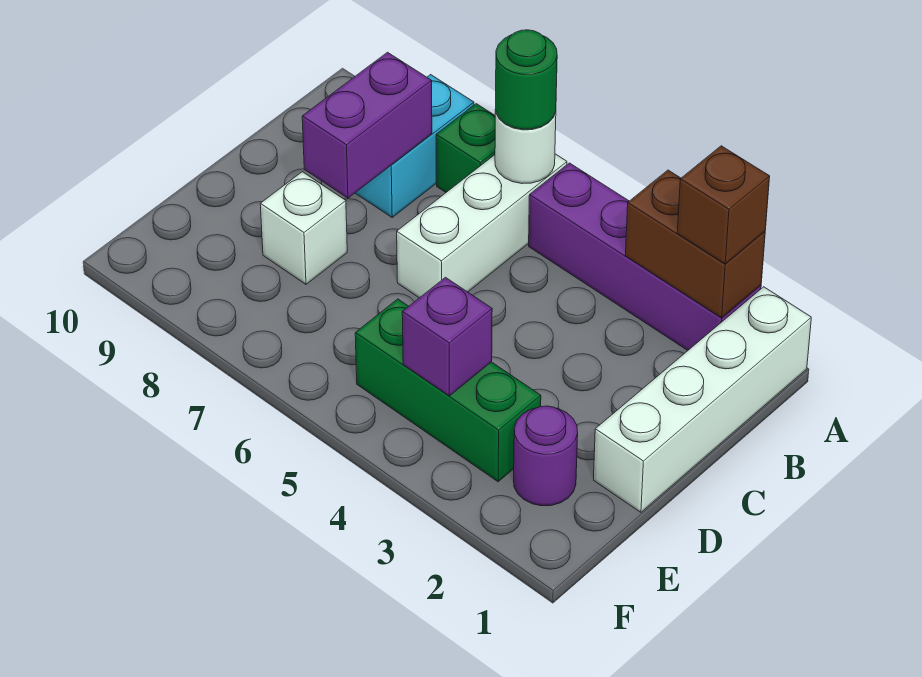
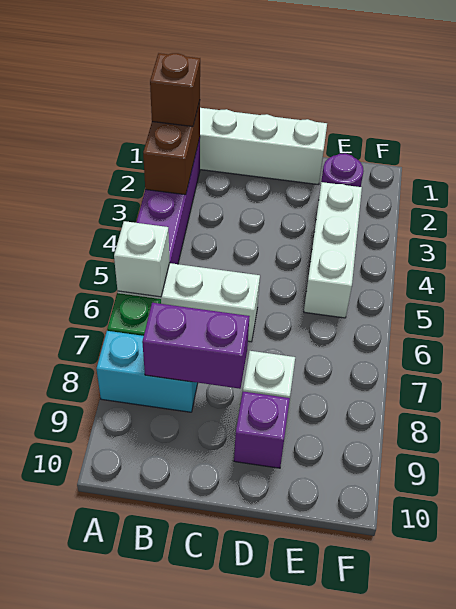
white round brick A6 level 2 -> white brick A6 level 2
green round brick A6 level 3 -> none
green brick E3:E5 level 1 -> white brick E3:E5 level 1
purple brick E4 level 2 -> purple brick D9 level 1

